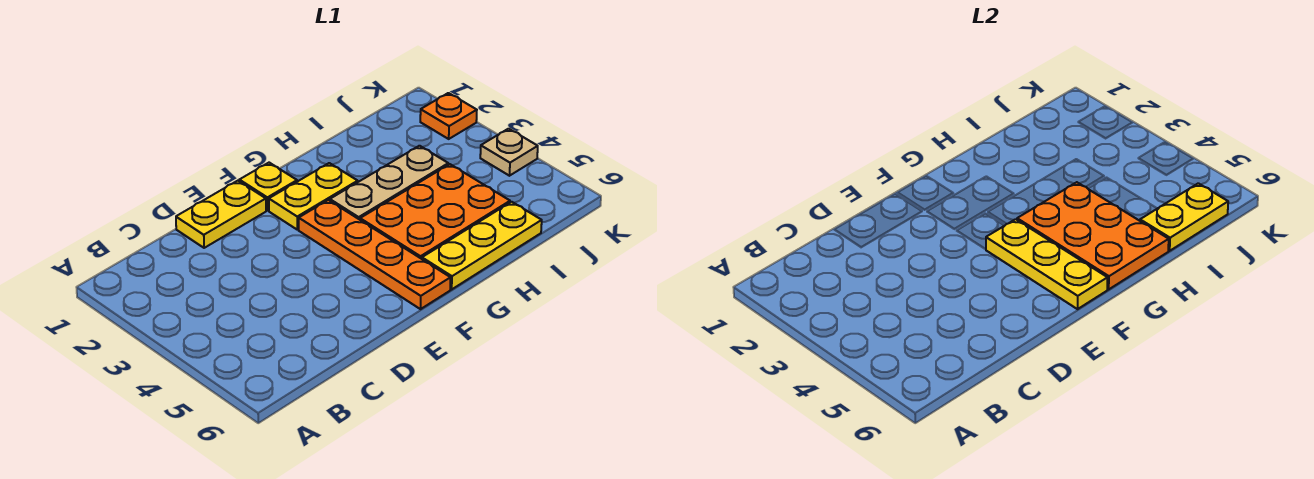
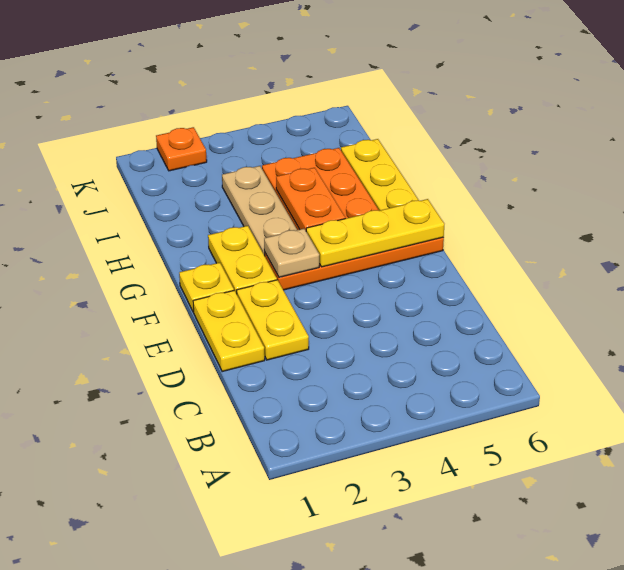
orange plate G4:H6 level 2 -> orange plate G4:H4 level 2
yellow plate I6:J6 level 2 -> yellow plate D2:E2 level 1
tan plate K4 level 1 -> tan plate F3 level 2

